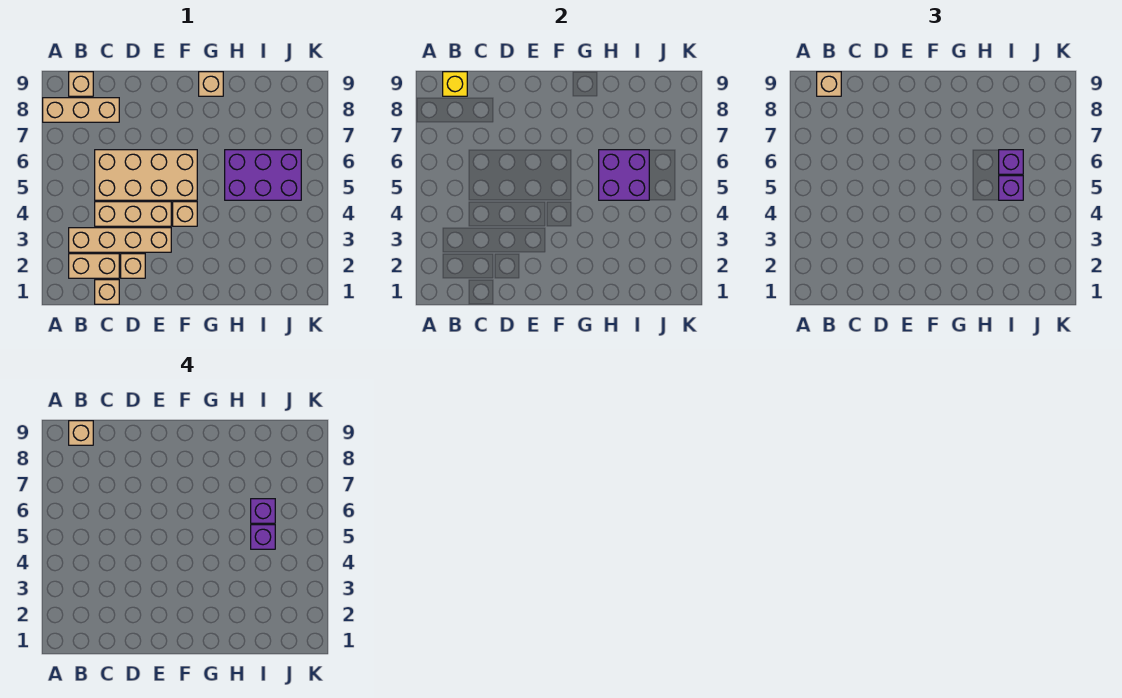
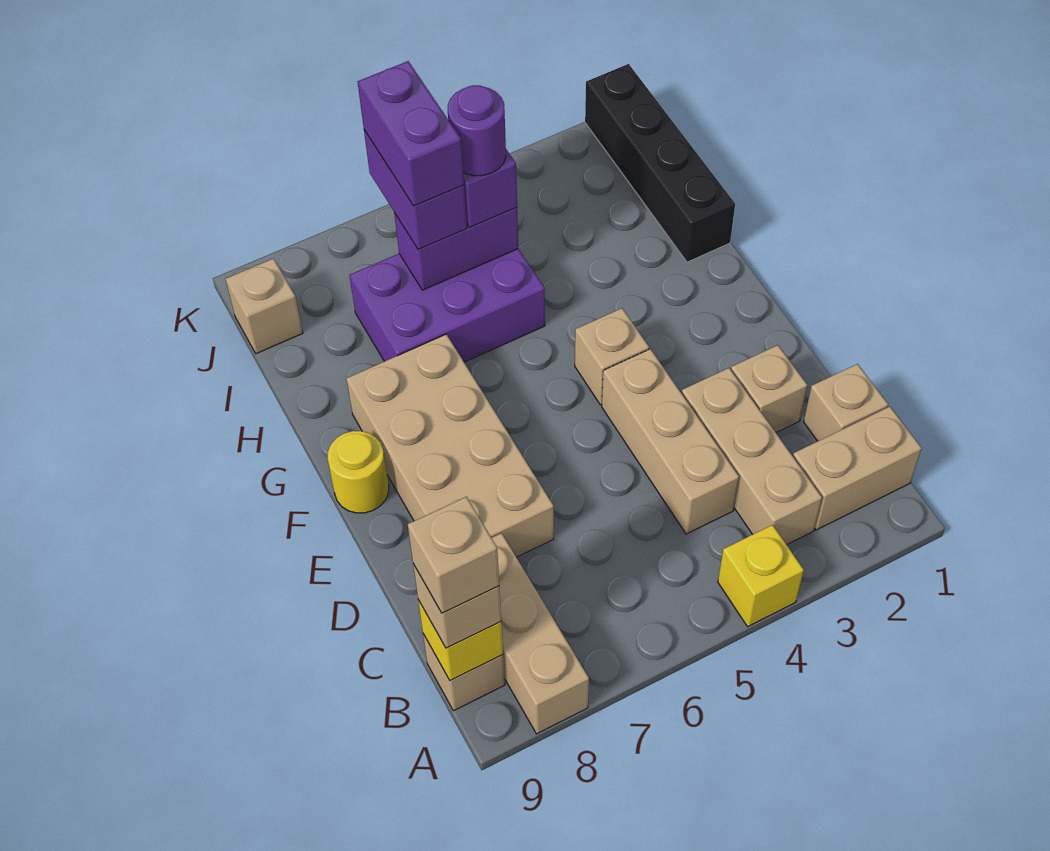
none -> yellow brick A4 level 1
tan brick B2:C2 level 1 -> tan brick B1:B2 level 1
tan brick B3:E3 level 1 -> tan brick B3:D3 level 1
tan brick C5:F6 level 1 -> tan brick D7:G8 level 1
none -> yellow round brick F9 level 1
tan brick G9 level 1 -> tan brick J9 level 1
none -> black brick H1:K1 level 1
purple brick H5:J6 level 1 -> purple brick H5:I7 level 1
purple brick H5:I6 level 2 -> purple brick I5:I6 level 2
purple brick I5 level 4 -> purple round brick I5 level 4
purple brick I6 level 3 -> purple brick I6:J6 level 3
purple brick I6 level 4 -> purple brick I6:J6 level 4

